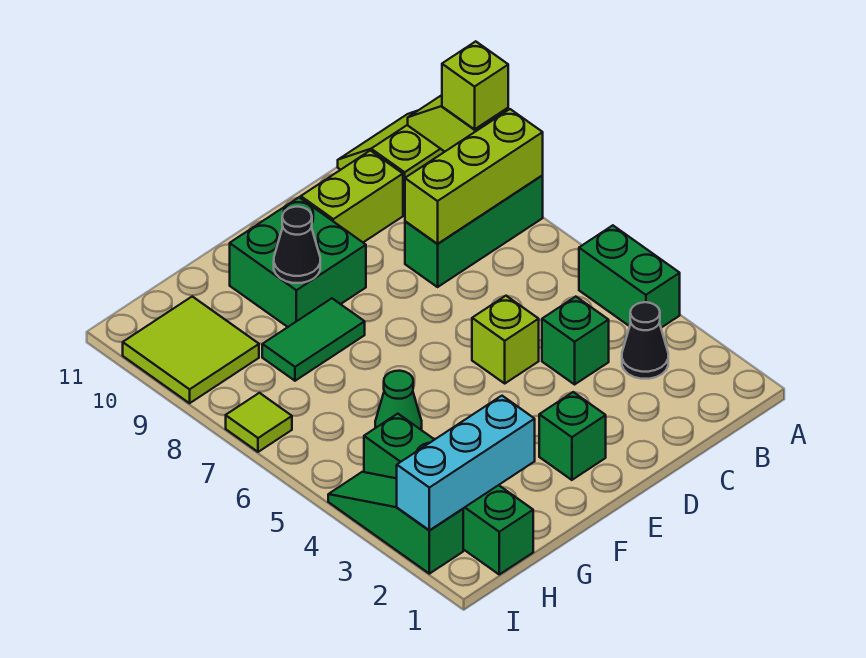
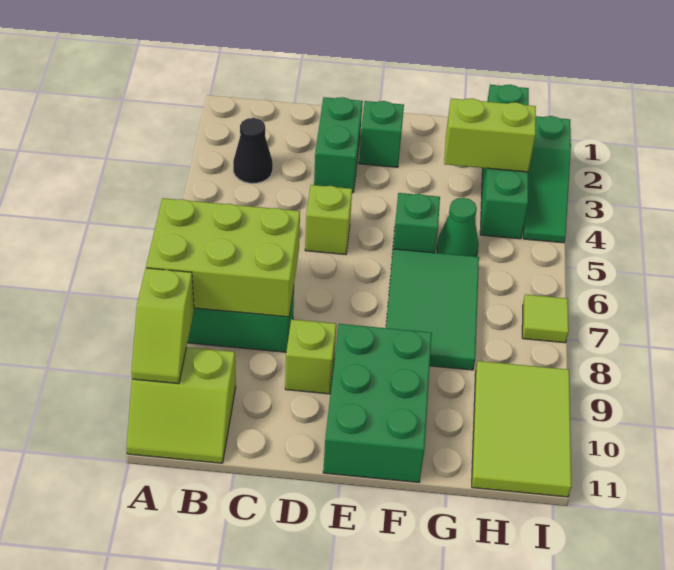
green brick A4:A5 level 1 -> green brick D2:D3 level 1
lime brick A8:C8 level 2 -> lime brick A7:C8 level 2
lime brick A9 level 3 -> lime brick D9 level 1
green brick C4 level 1 -> green brick F5 level 1
lime brick C10:D10 level 1 -> lime brick G3:H3 level 2
green brick E9:F10 level 1 -> green brick E9:F11 level 1
green tile F8:G8 level 1 -> green tile F6:G8 level 1
black cone F9 level 2 -> none
cyan brick G2:I2 level 2 -> none
lime tile H9:I10 level 1 -> lime tile H9:I11 level 1

